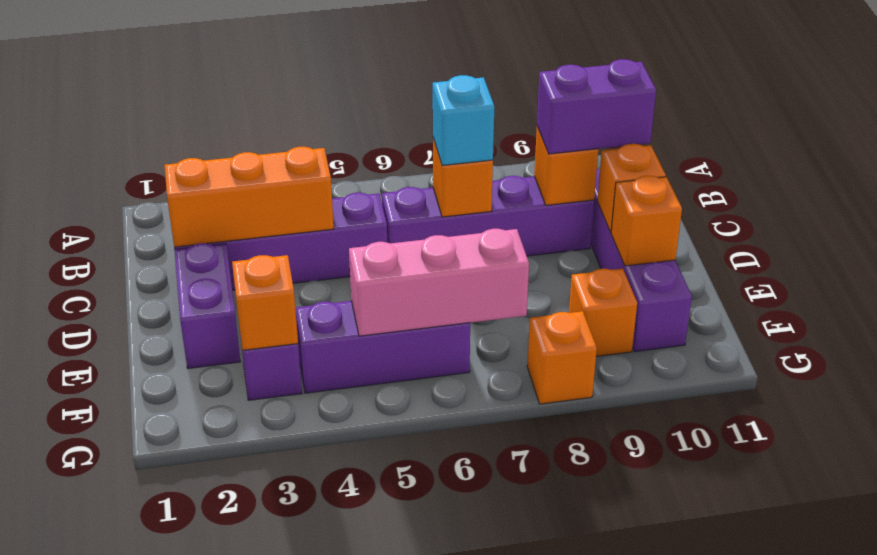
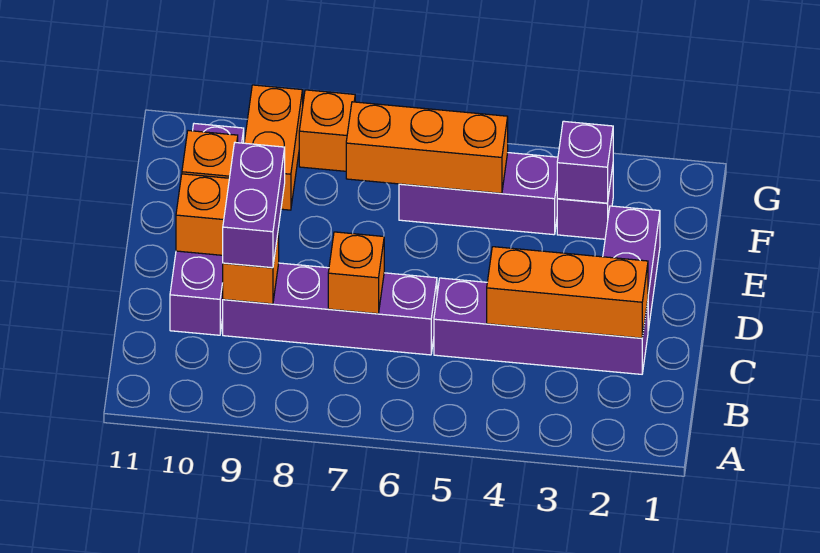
cyan brick C7 level 3 -> none
purple brick C9:C10 level 3 -> purple brick C9:D9 level 3
orange brick F3 level 2 -> purple brick F3 level 2
pink brick F5:F7 level 2 -> orange brick F5:F7 level 2
orange brick F9 level 1 -> orange brick F9:G9 level 1

